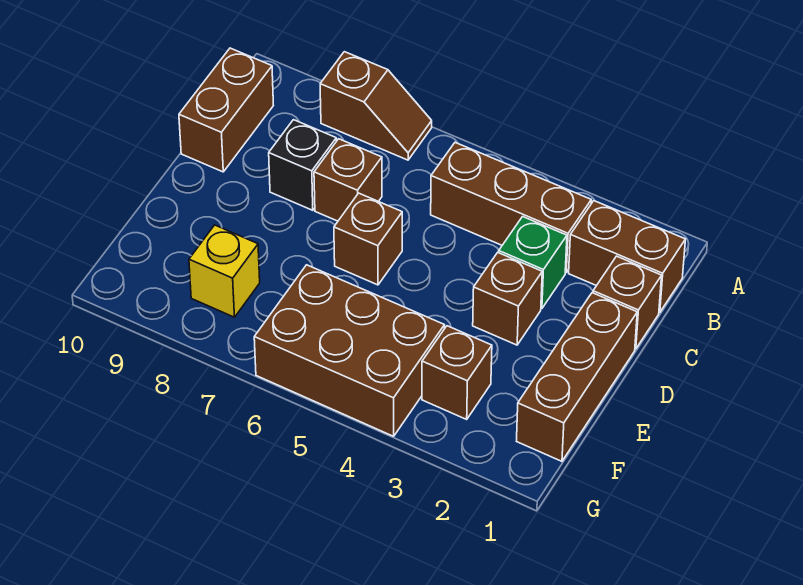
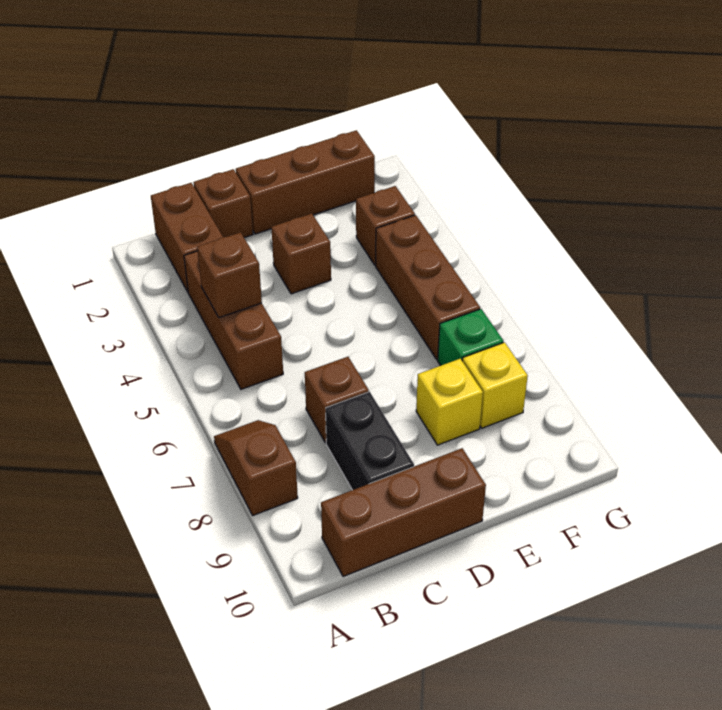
brown brick B10:C10 level 1 -> brown brick B10:D10 level 1
green brick C3 level 1 -> green brick F7 level 1
black brick C8 level 1 -> black brick C8:C9 level 1
brown brick D6 level 1 -> brown brick B4 level 2
none -> yellow brick E8 level 1
brown brick F4:G6 level 1 -> brown brick F4:F6 level 1

